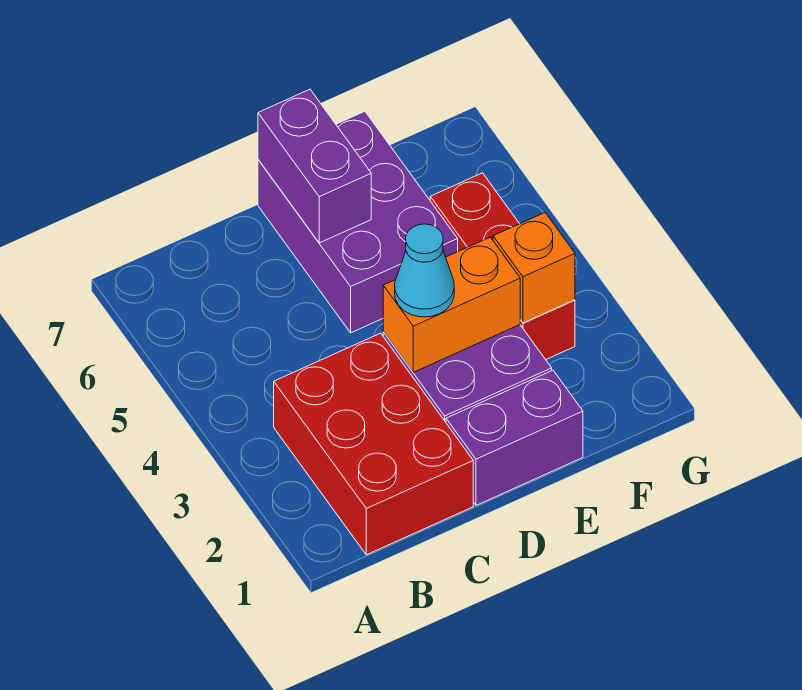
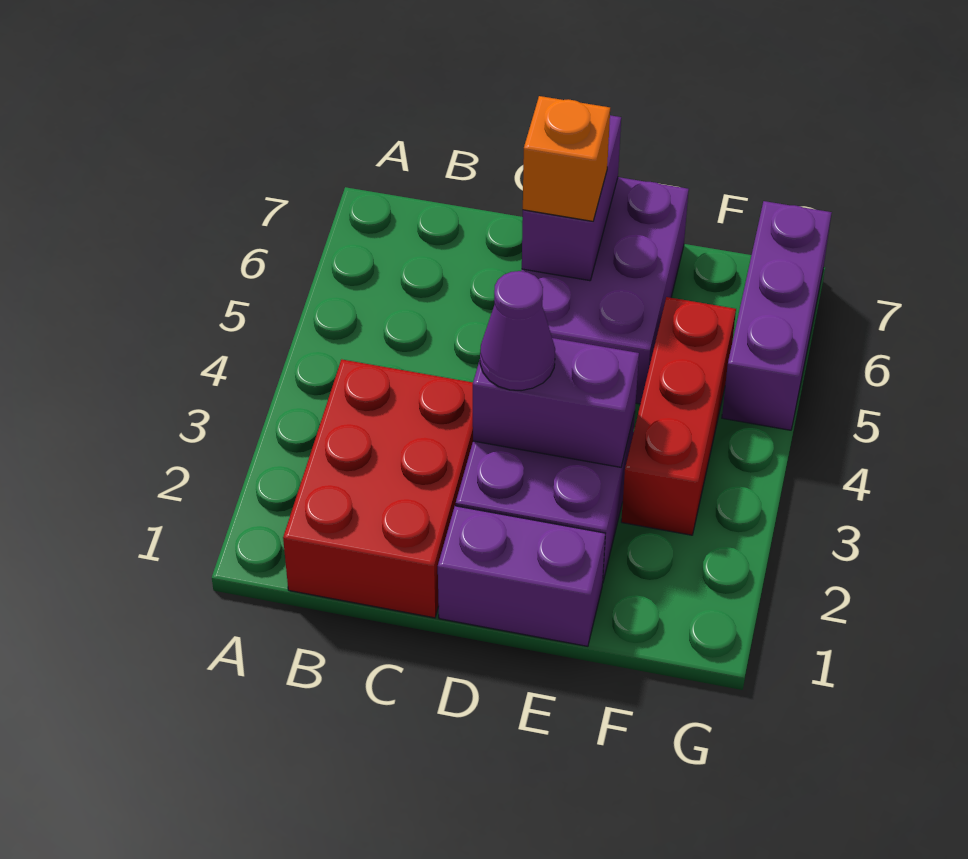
orange brick D3:E3 level 2 -> purple brick D3:E3 level 2
cyan cone D3 level 3 -> purple cone D3 level 3
orange brick F3 level 2 -> orange brick D6 level 3
none -> purple brick G5:G7 level 1

